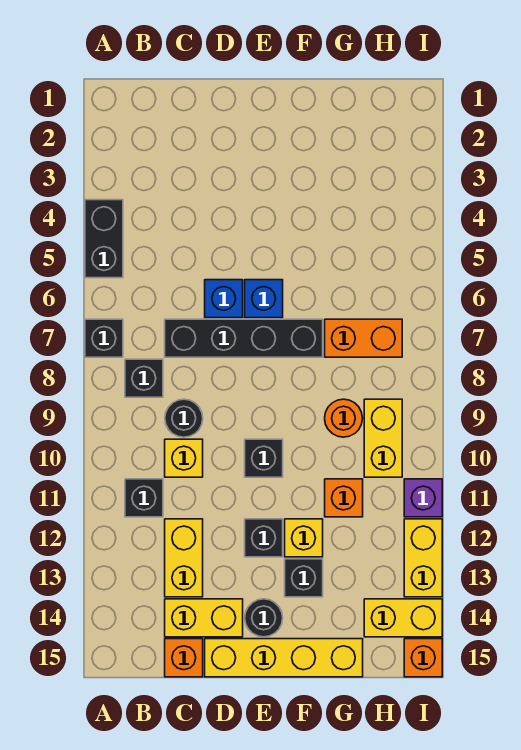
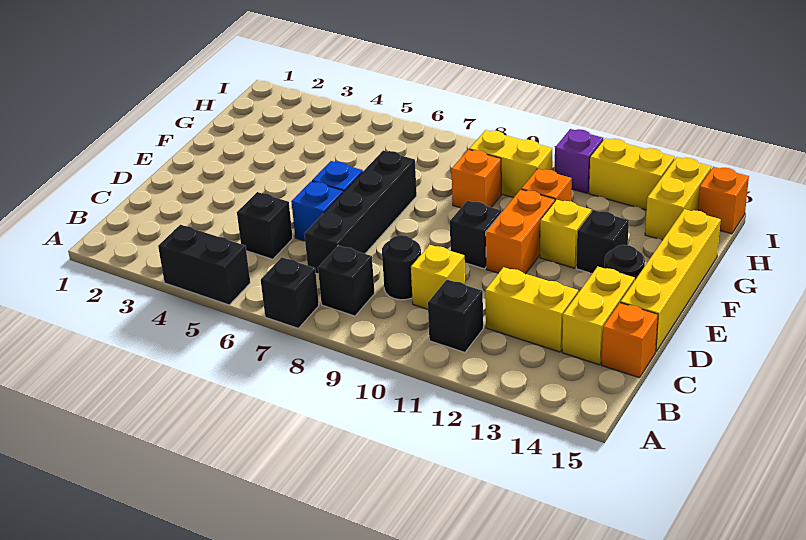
black brick E12 level 1 -> black brick C5 level 1
orange brick G7:H7 level 1 -> orange brick E11:F11 level 1
orange round brick G9 level 1 -> orange brick G9 level 1

